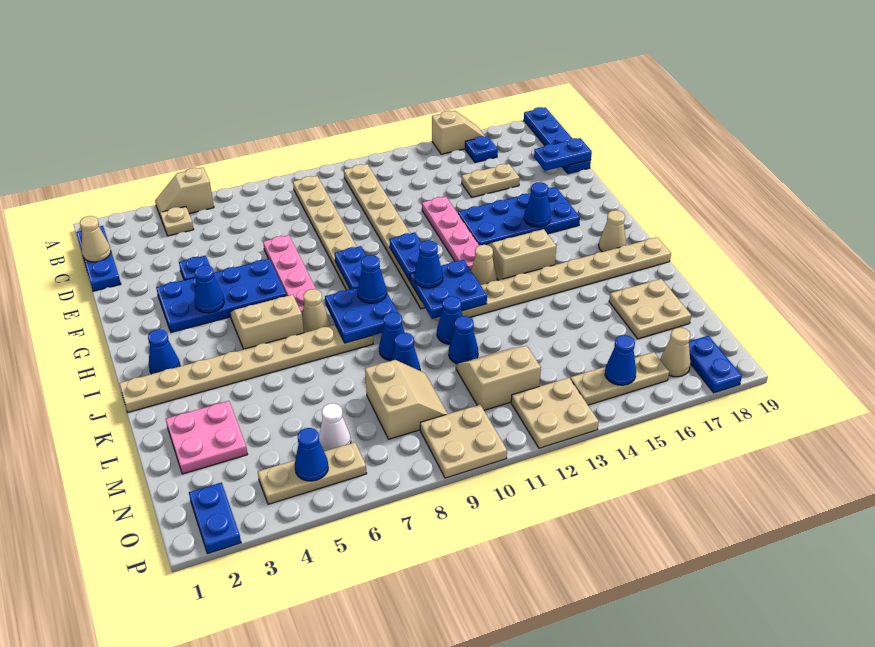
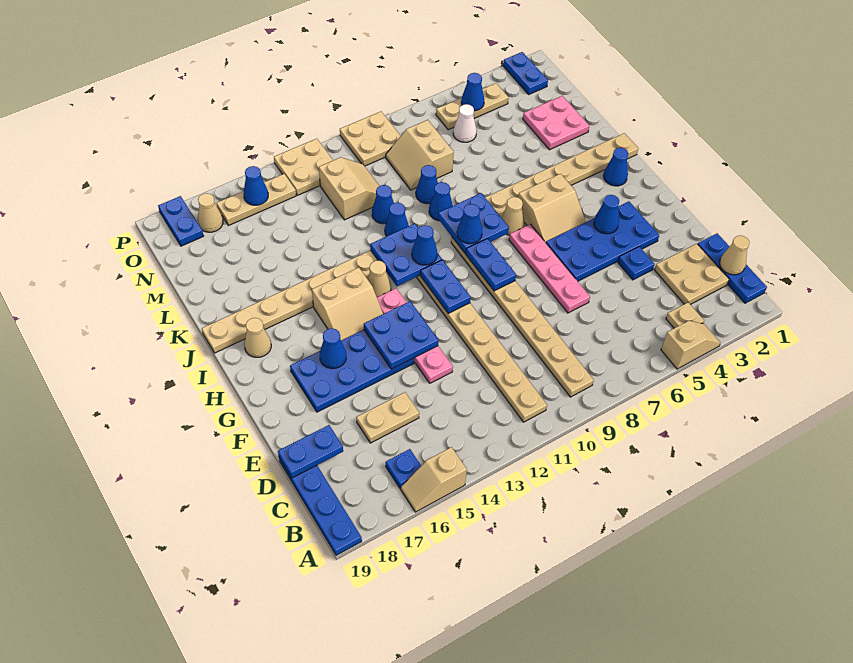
none -> blue plate F13:G14 level 2
tan plate L17:M18 level 1 -> tan plate C2:D3 level 1
tan slope M11:N12 level 1 top N -> tan slope M11:N12 level 1 top 12

